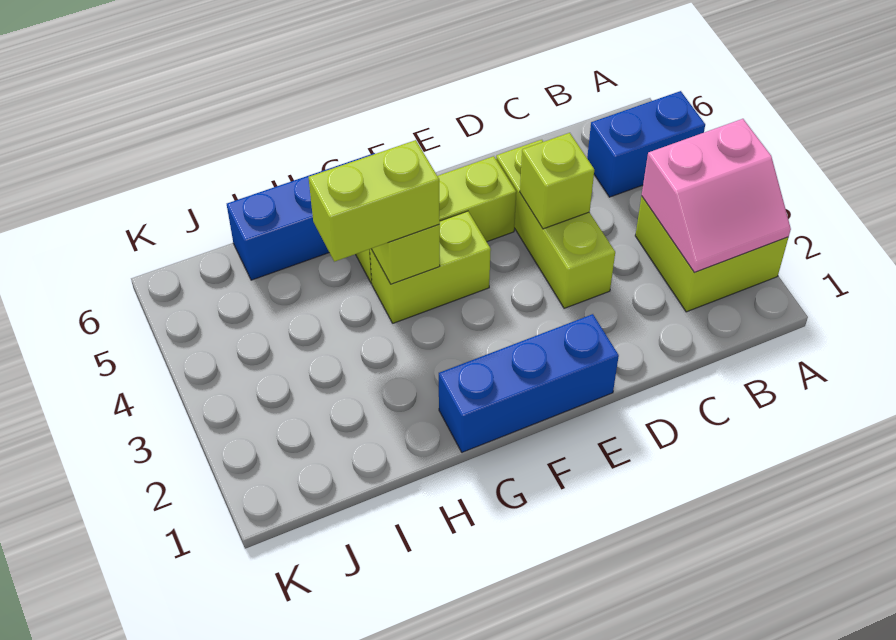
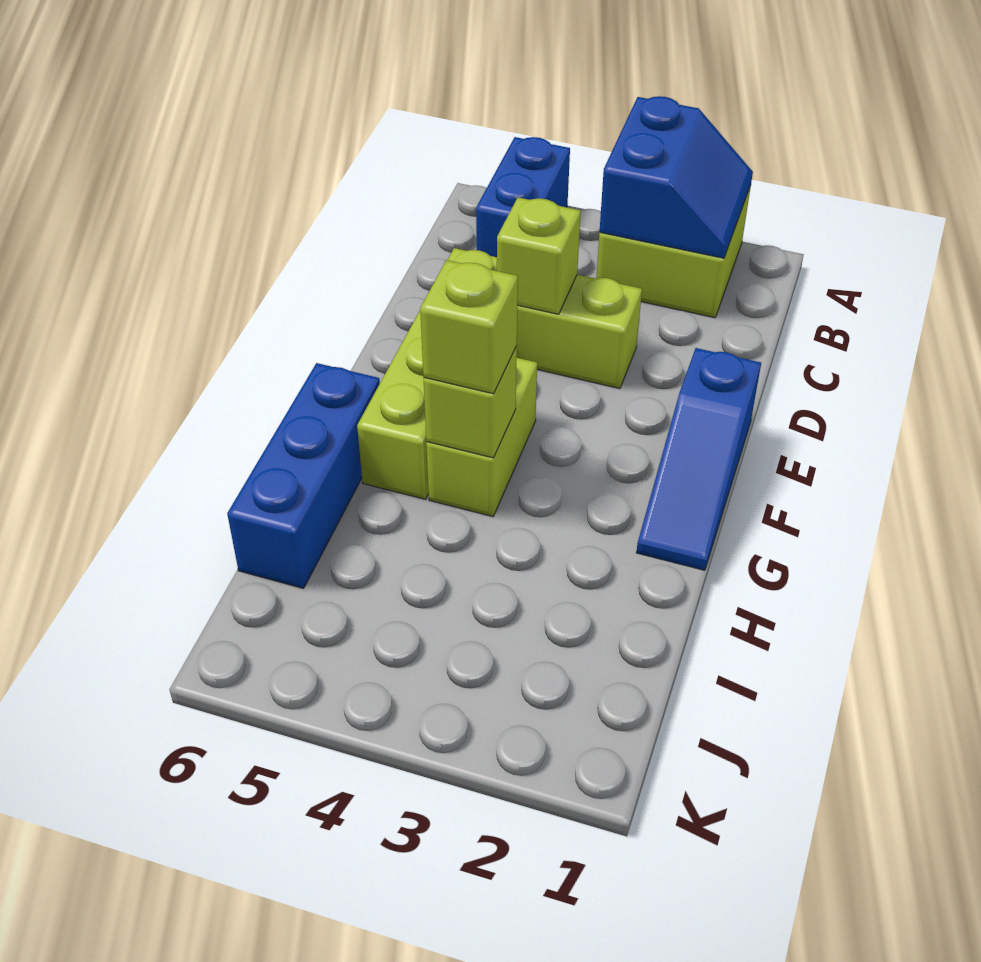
pink slope A2:B3 level 2 top 3 -> blue slope A2:B3 level 2 top 3
blue brick E1:G1 level 1 -> blue slope E1:G1 level 1 top E
lime brick G4:H4 level 3 -> lime brick G4 level 3

